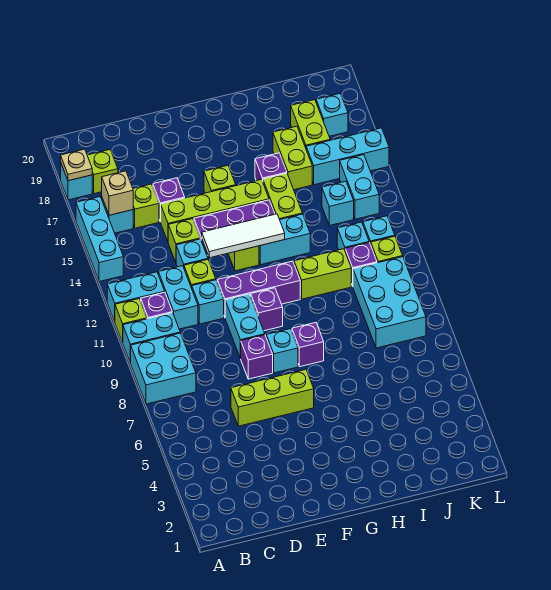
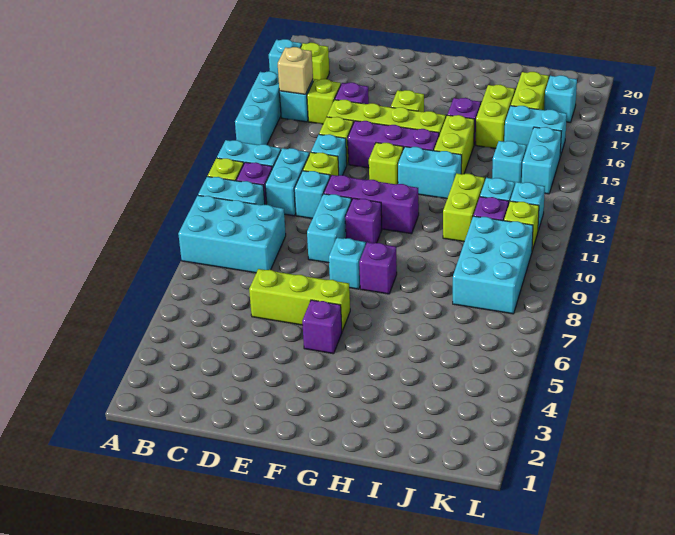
cyan brick A8:B9 level 1 -> cyan brick A8:C9 level 1
tan plate A18 level 2 -> none
purple brick E8 level 1 -> purple brick F5 level 1
white tile E13:G13 level 2 -> none
lime brick H11:I11 level 1 -> lime brick I11:I12 level 1
cyan brick J16:L16 level 1 -> cyan brick J16:K16 level 1

